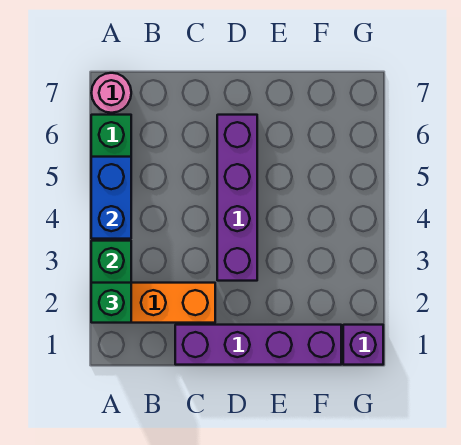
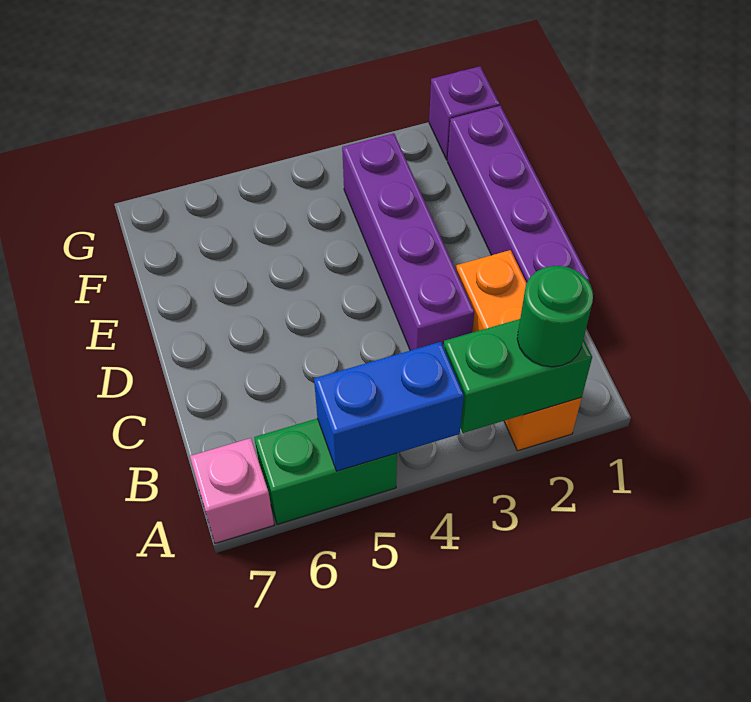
green brick A2 level 3 -> green round brick A2 level 3
pink round brick A7 level 1 -> pink brick A7 level 1
purple brick D3:D6 level 1 -> purple brick C3:F3 level 1

